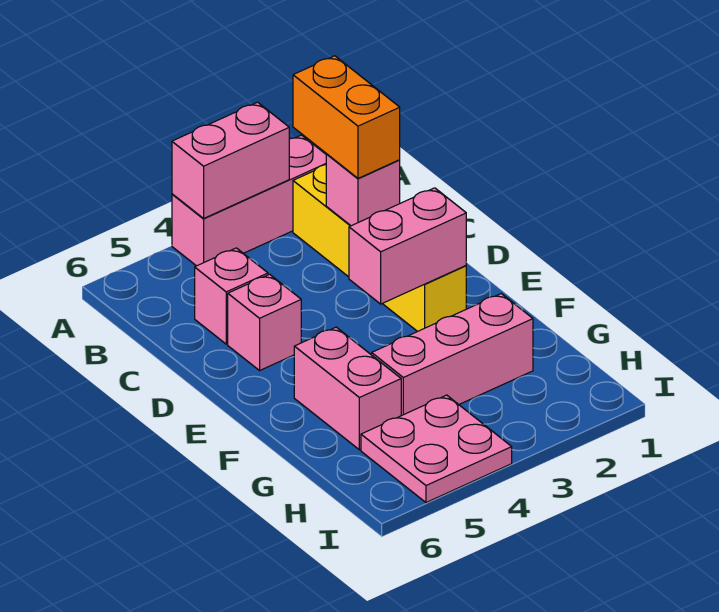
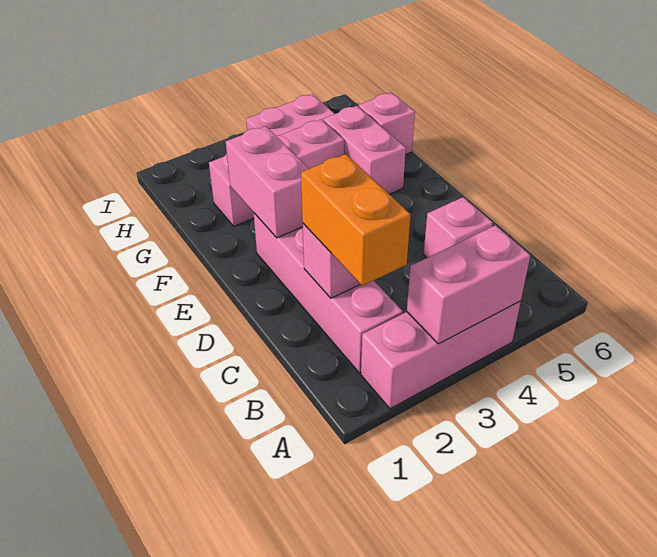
yellow brick B2:E2 level 1 -> pink brick B2:E2 level 1
pink brick D5 level 1 -> pink brick G6 level 1
pink brick E2:E3 level 2 -> pink brick E2:F2 level 2

